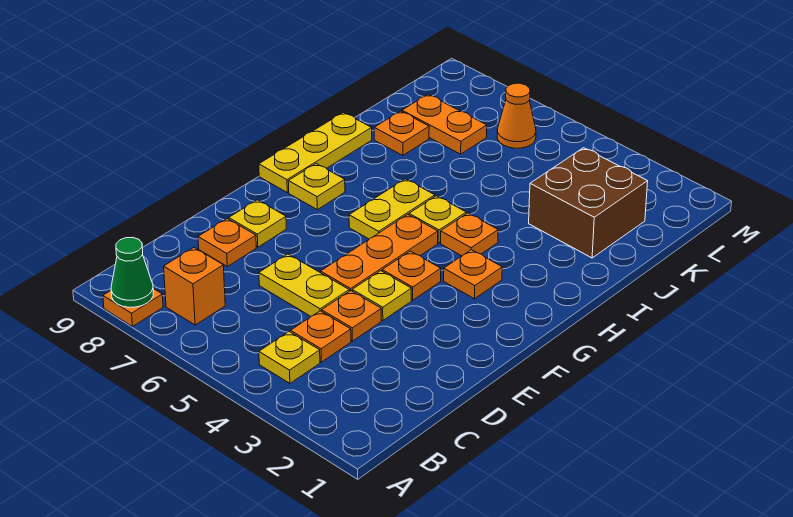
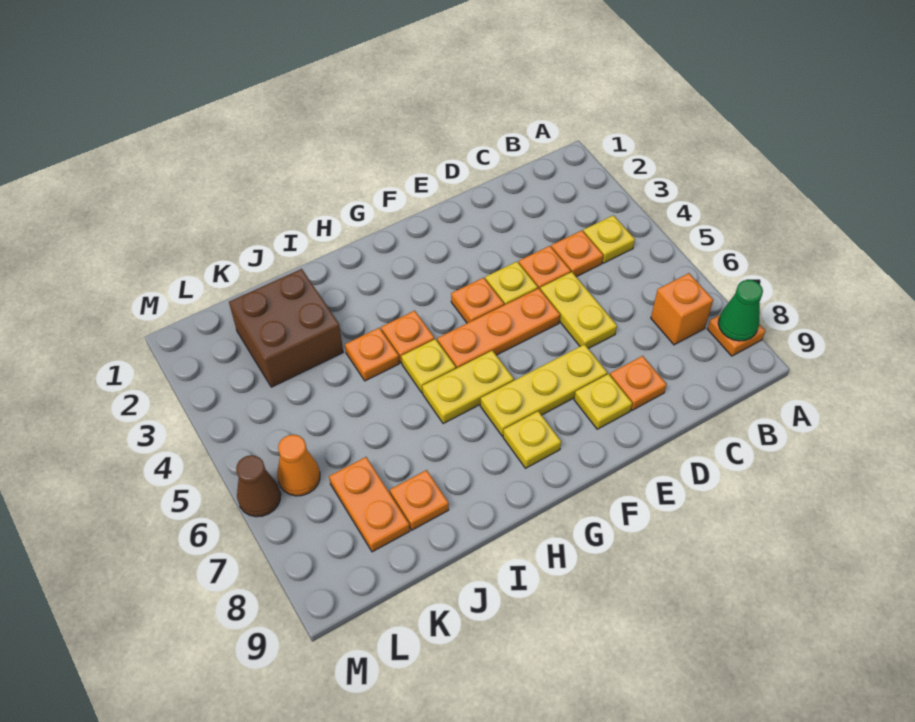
orange plate G3 level 1 -> orange plate I4 level 1
yellow plate G9:I9 level 1 -> yellow plate E7:G7 level 1
none -> brown cone M6 level 1

